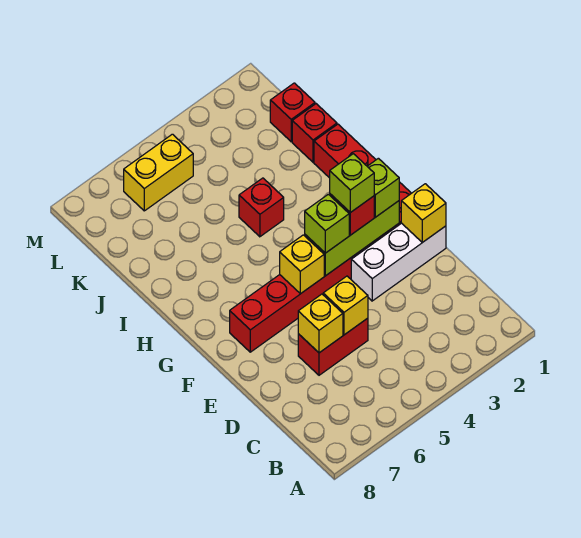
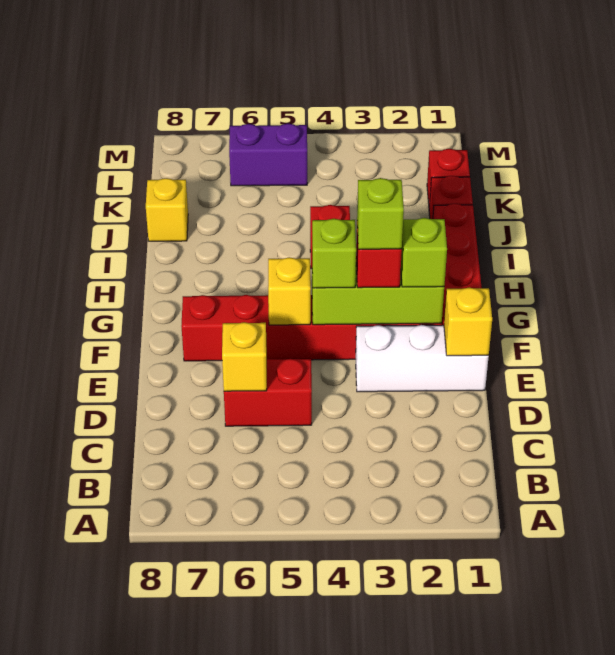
yellow brick D5 level 2 -> yellow brick J8 level 1
yellow brick L5:L6 level 1 -> purple brick L5:L6 level 1

